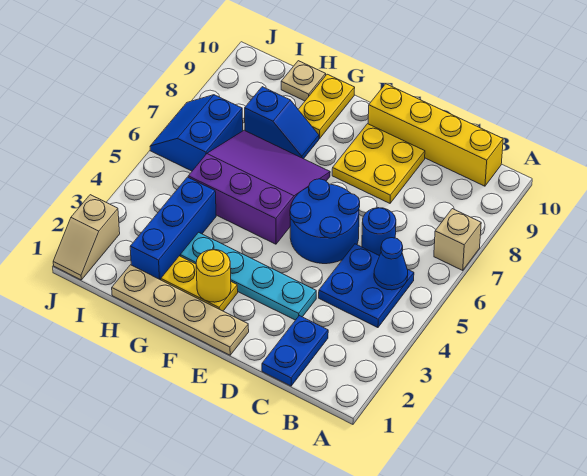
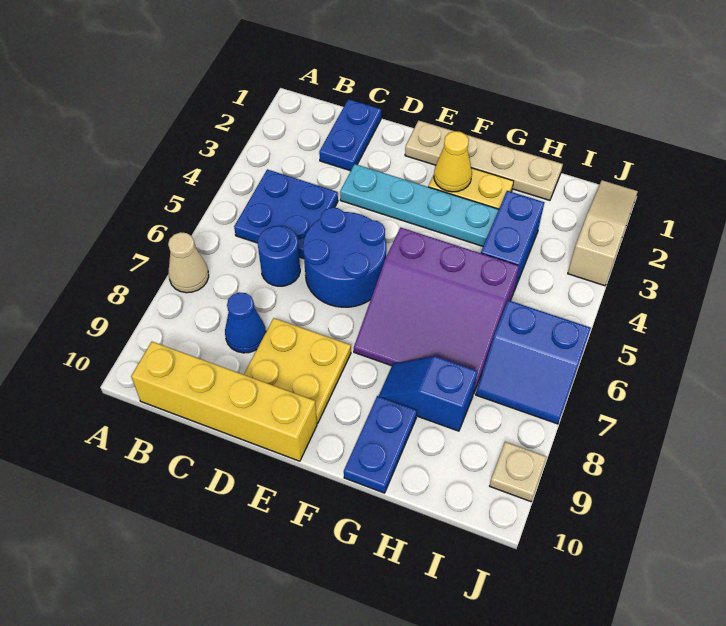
tan brick A7 level 1 -> tan cone A7 level 1
blue cone B5 level 2 -> blue cone C8 level 1
yellow round brick F2 level 2 -> yellow cone F2 level 2
yellow plate G9:G10 level 1 -> blue plate G9:G10 level 1
blue brick H2:H4 level 1 -> blue brick H3:H4 level 1
tan plate H10 level 1 -> tan plate J9 level 1
blue slope I6:J7 level 1 top I -> blue slope I6:J7 level 1 top 6
tan slope J1:J2 level 1 top 2 -> tan slope J1:J3 level 1 top 3

